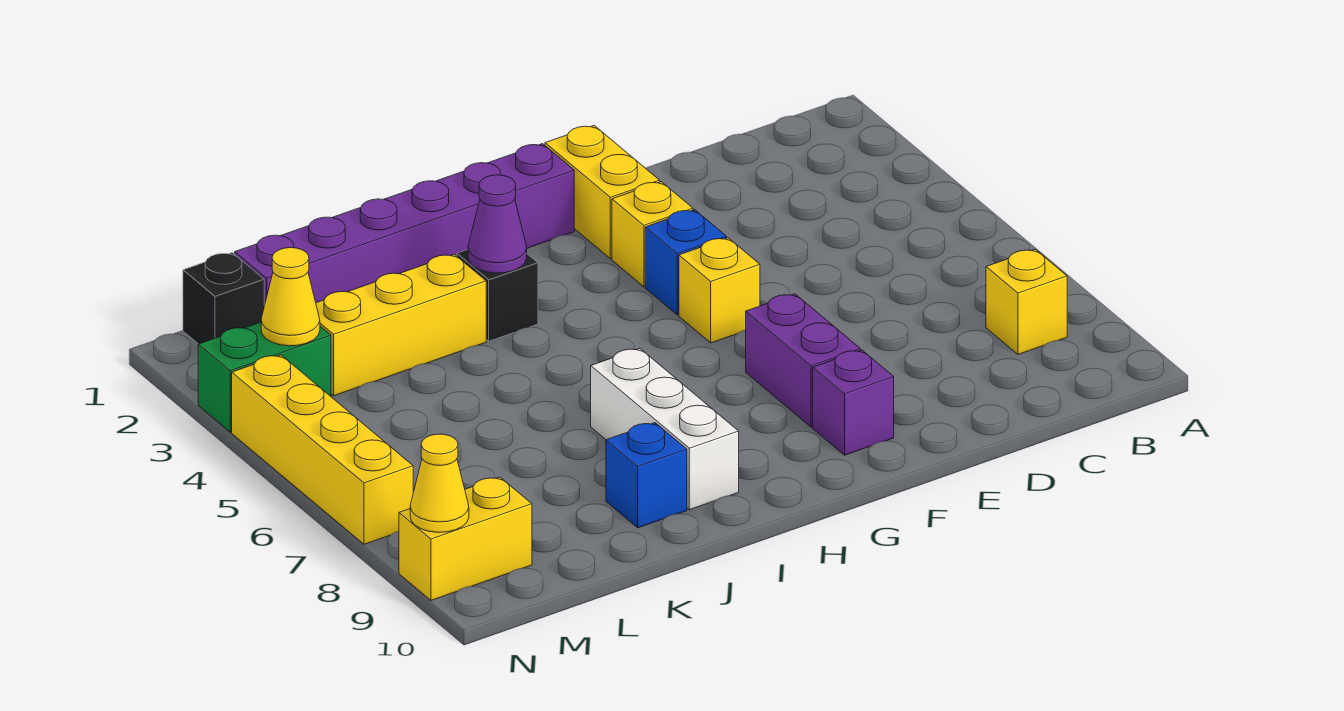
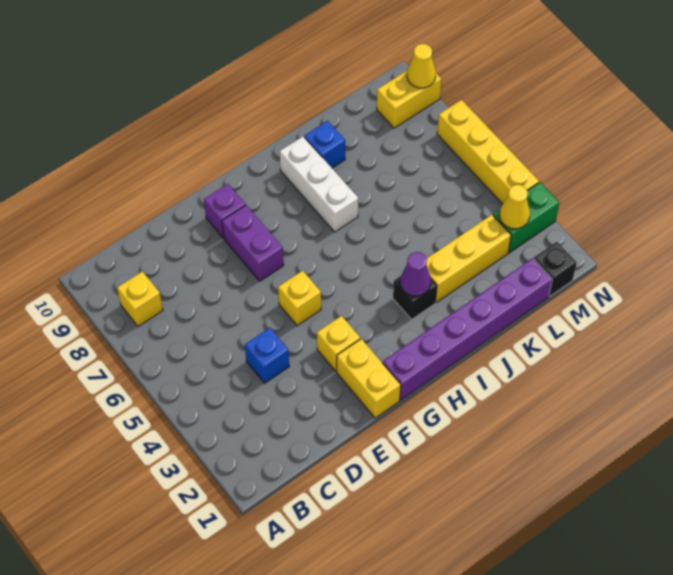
blue brick F4 level 1 -> blue brick D4 level 1

